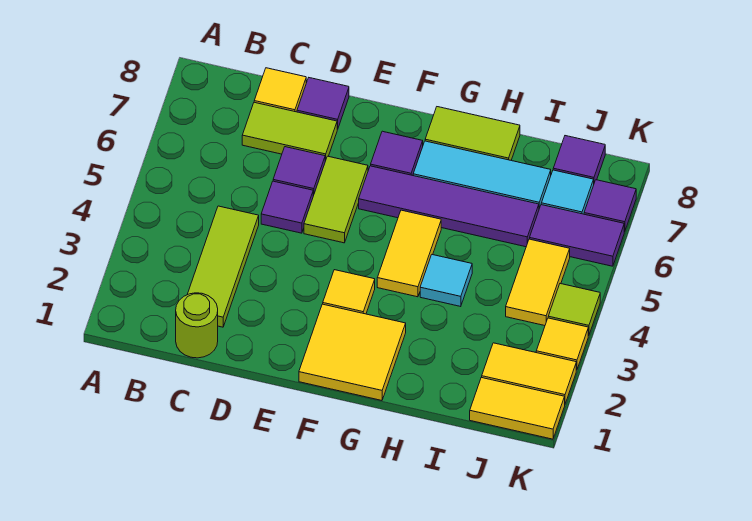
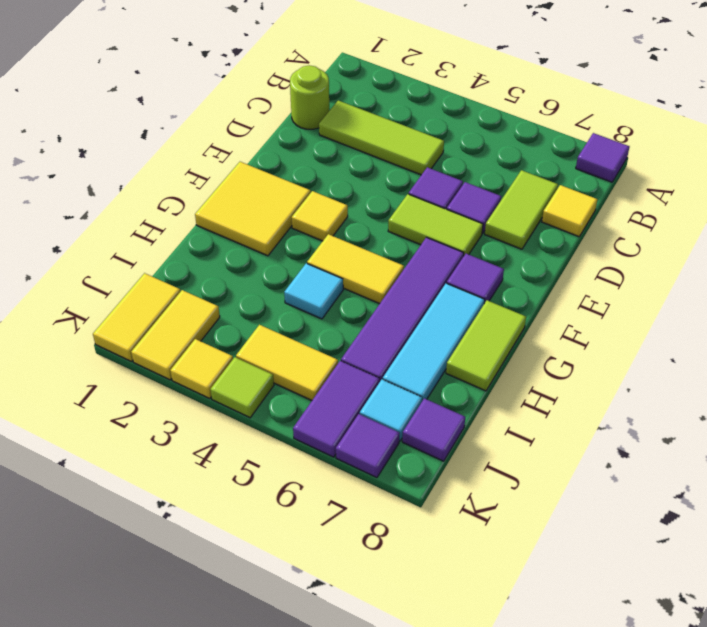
purple tile D8 level 1 -> purple tile A8 level 1

